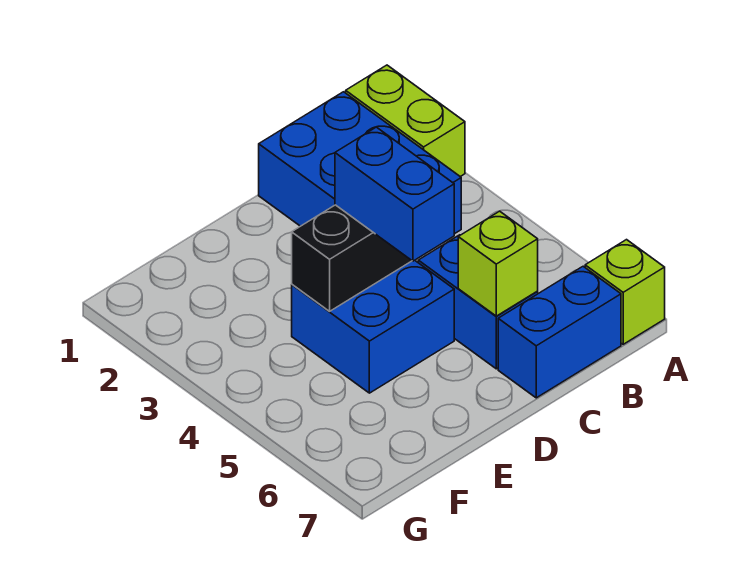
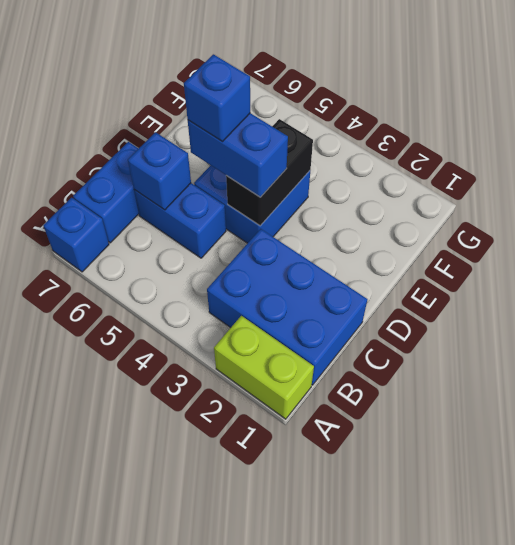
lime brick A7 level 1 -> blue brick A7 level 1
lime brick C6 level 2 -> blue brick C6 level 2
none -> blue brick D5 level 4

